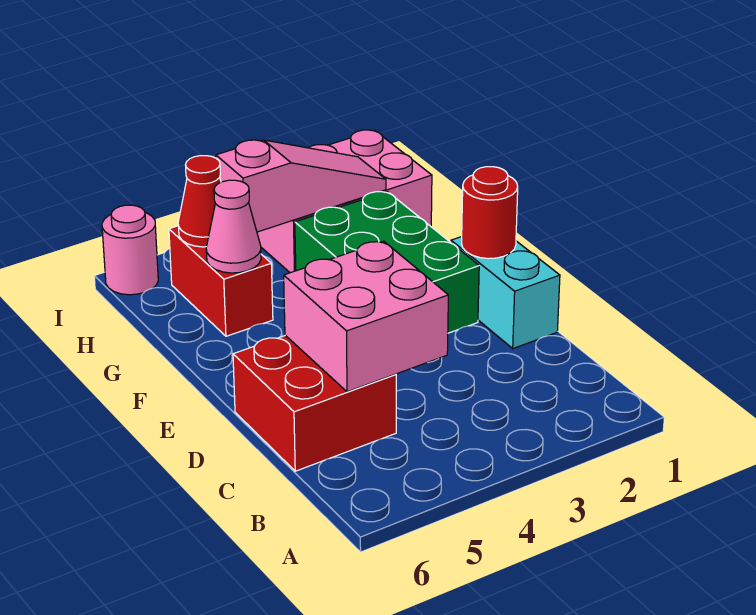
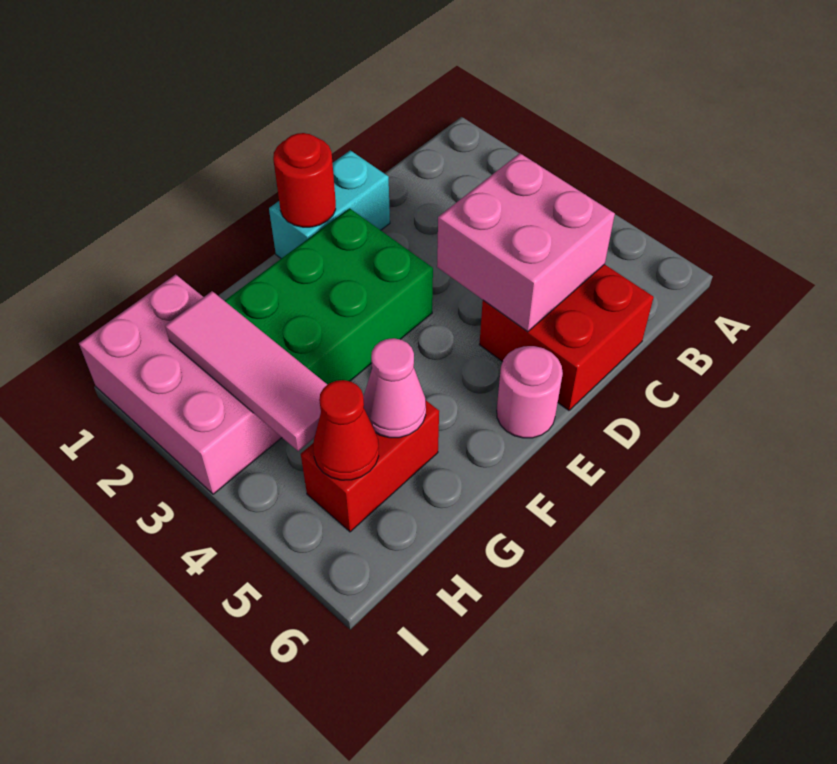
pink slope H2:H4 level 2 top 4 -> pink tile H2:H4 level 2
pink round brick I6 level 1 -> pink round brick E6 level 1

